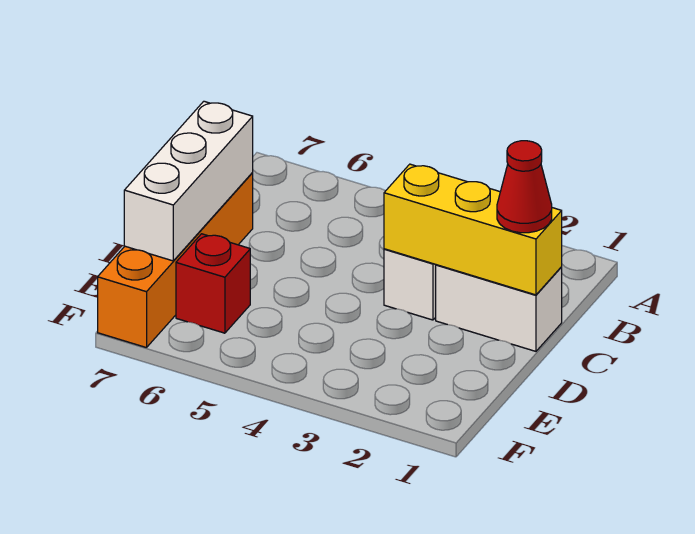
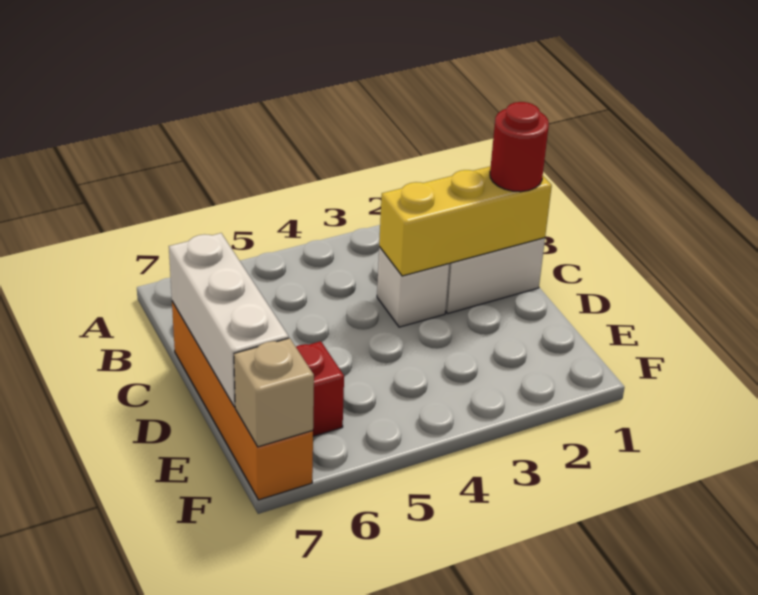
red cone C1 level 3 -> red round brick C1 level 3
none -> tan brick F7 level 2

